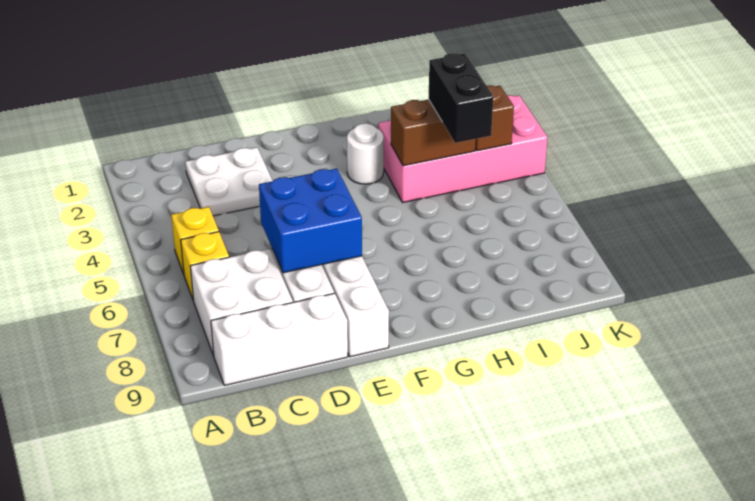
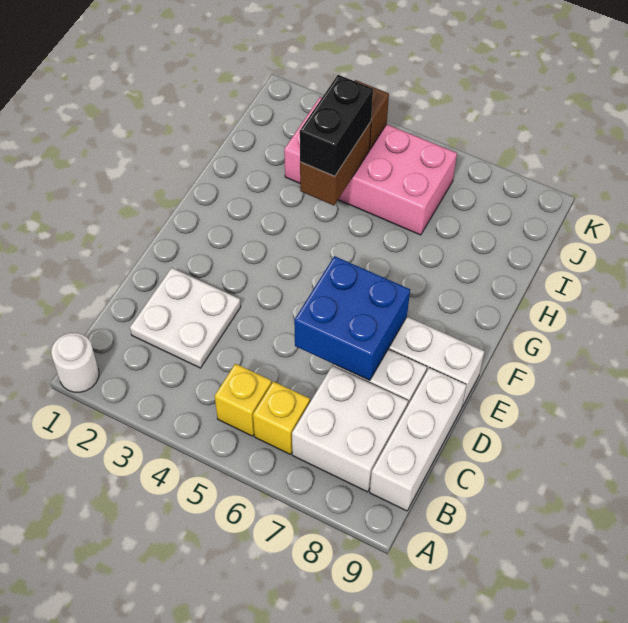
white round brick G3 level 1 -> white round brick A1 level 1
pink brick H3:K4 level 1 -> pink brick I3:J6 level 1
black brick I4:I5 level 3 -> black brick H4:I4 level 3

